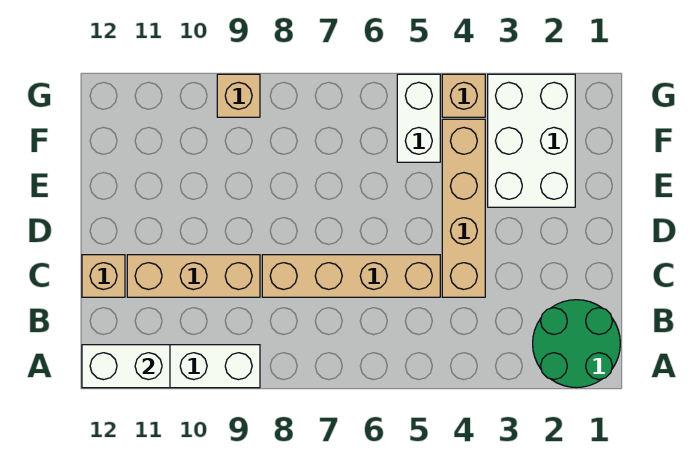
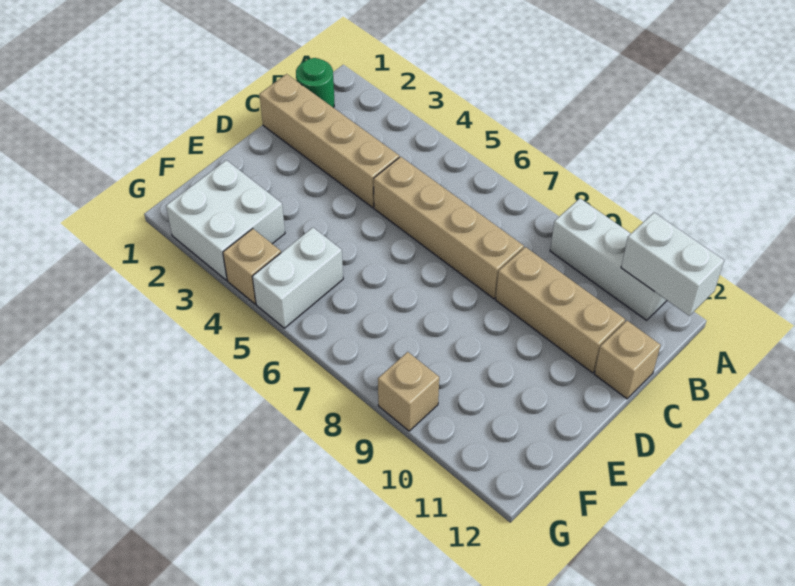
green round brick A1:B2 level 1 -> green round brick B1 level 1
tan brick C4:F4 level 1 -> tan brick C1:C4 level 1
white brick E2:G3 level 1 -> white brick F2:G3 level 1

